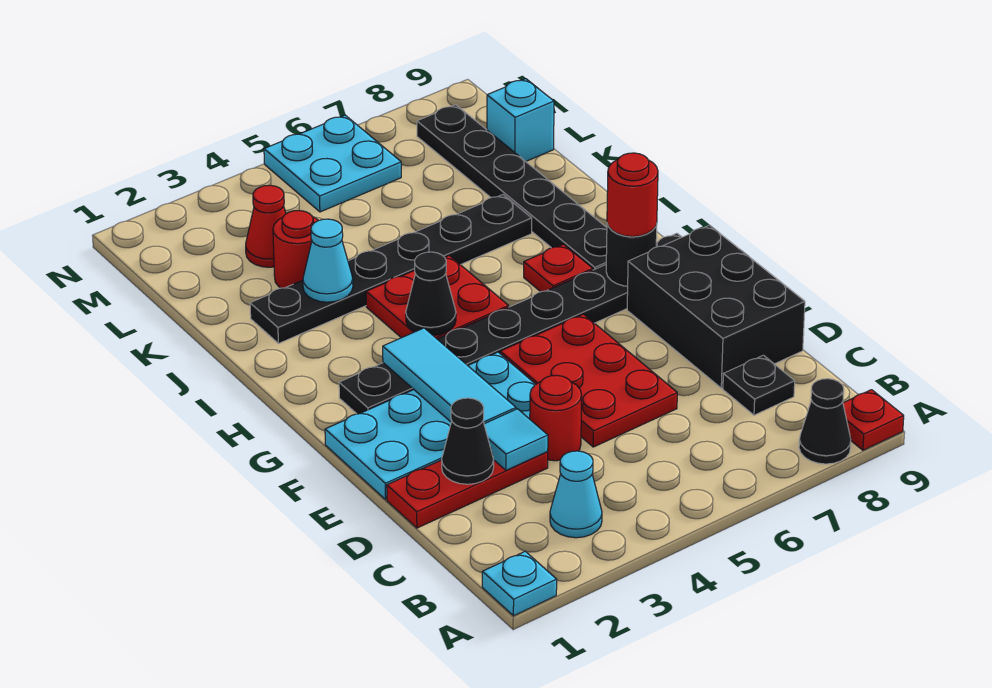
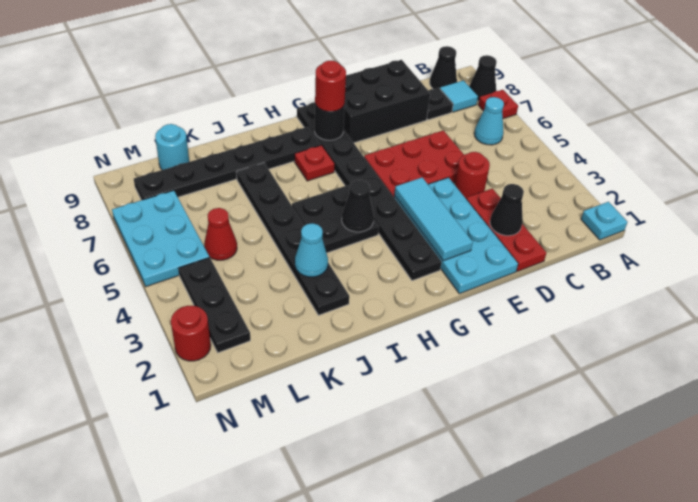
red plate A9 level 1 -> red plate A7 level 1
cyan cone B3 level 1 -> cyan cone B6 level 1
none -> black cone B9 level 1
cyan tile D3 level 2 -> cyan tile B8 level 1
cyan tile E3:G3 level 2 -> cyan tile F2:F4 level 2
red plate H4:I5 level 1 -> black plate H4:I5 level 1
red round brick K3 level 1 -> red round brick N2 level 1
red cone L3 level 1 -> red cone L5 level 1
cyan brick L9 level 1 -> cyan round brick L9 level 1
none -> black plate M2:M4 level 1
cyan plate M5:N6 level 1 -> cyan plate M5:N7 level 1

